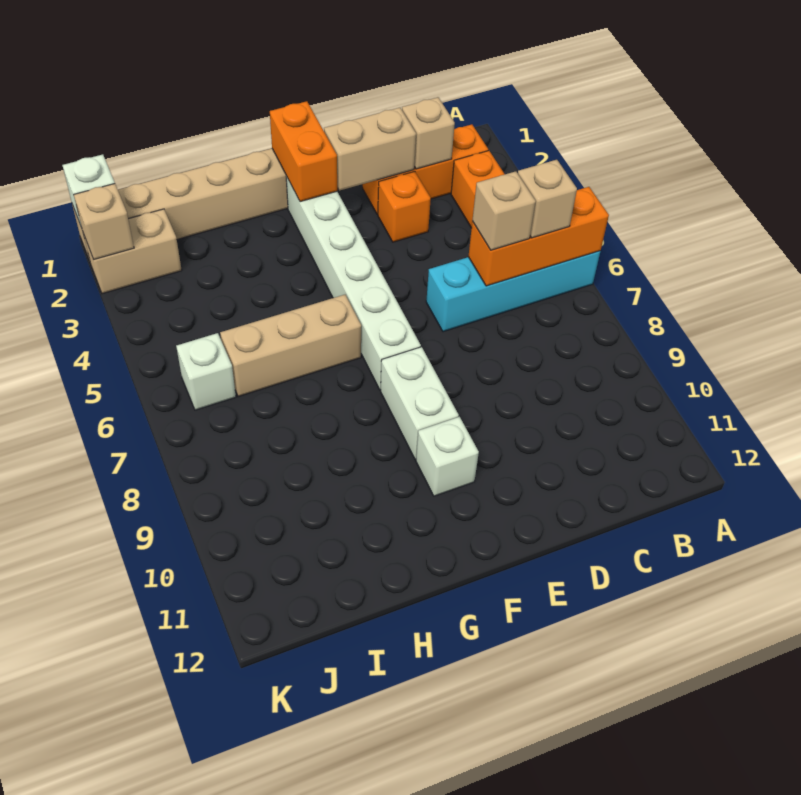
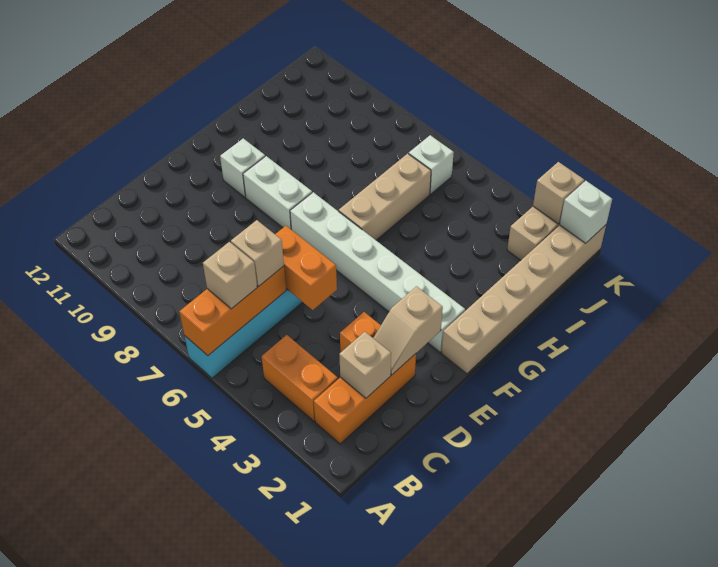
tan brick D2:E2 level 2 -> tan slope D2:E2 level 2 top E
orange brick F1:F2 level 2 -> orange brick D5:D6 level 2

